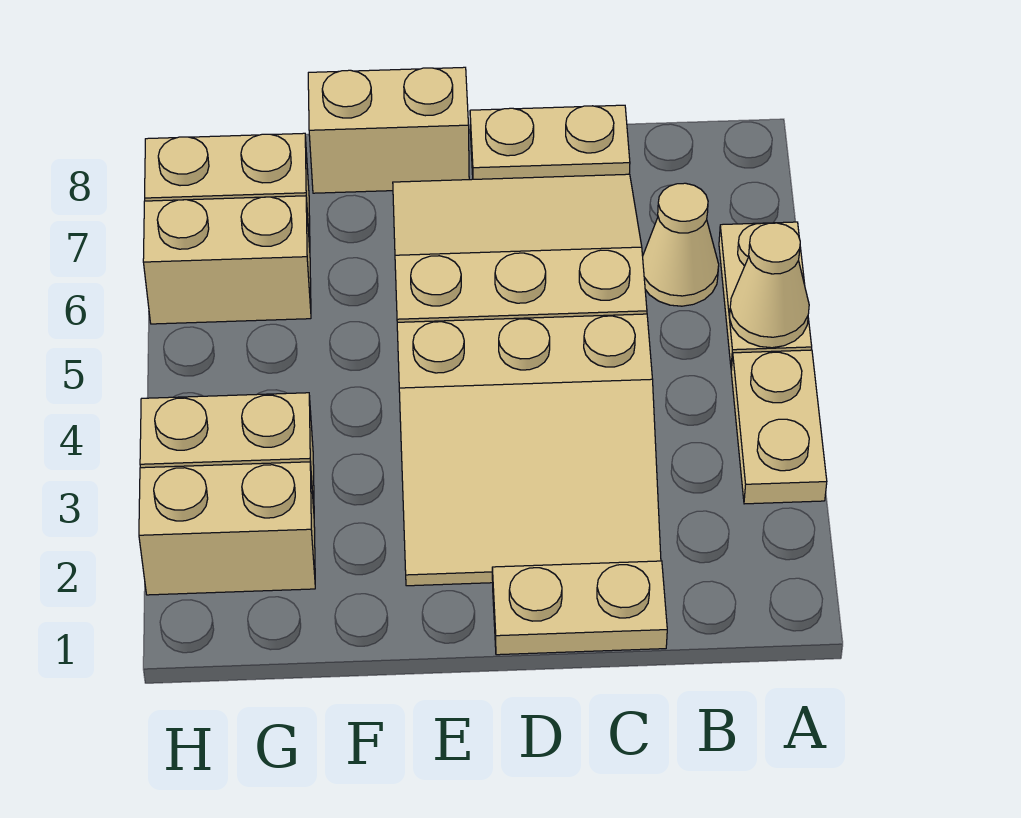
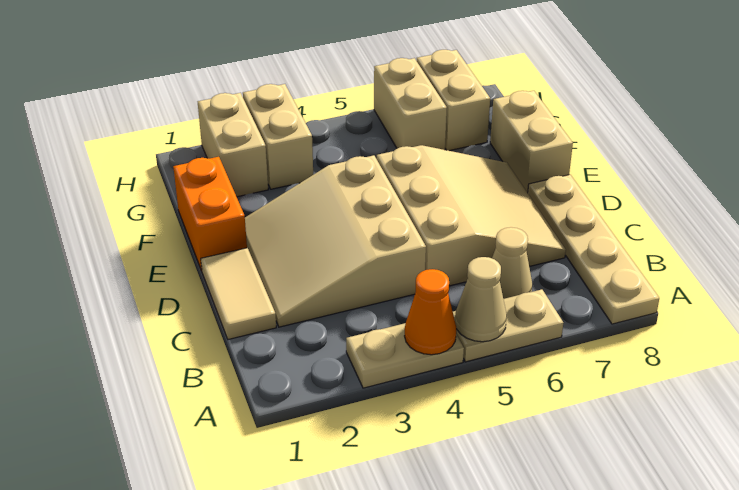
none -> orange cone A4 level 2
tan plate C1:D1 level 1 -> tan tile C1:D1 level 1
tan plate C8:D8 level 1 -> tan plate A8:D8 level 1
none -> orange brick E1:F1 level 1

